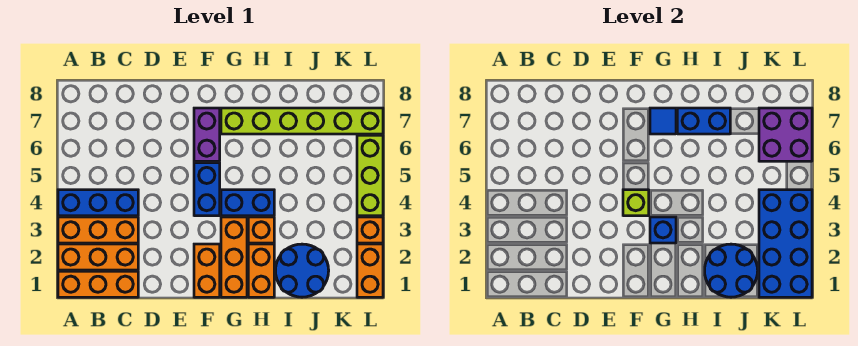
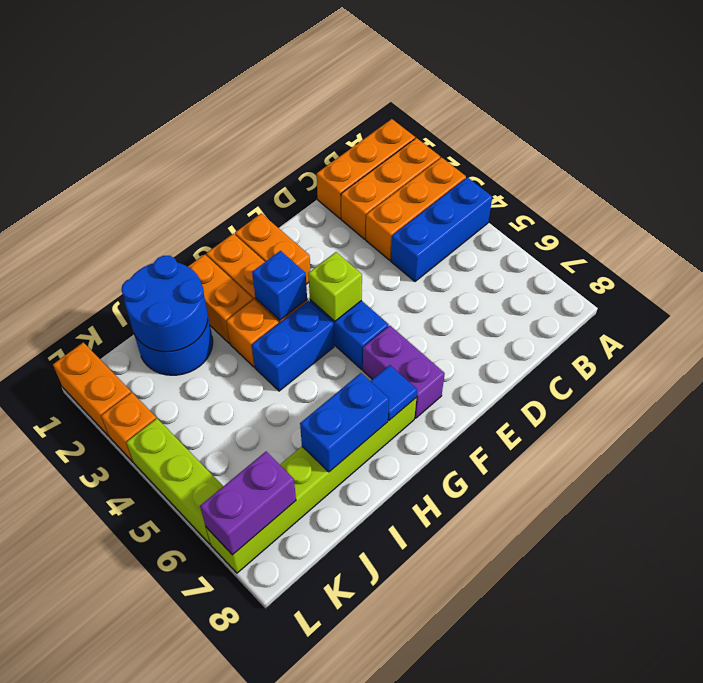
blue brick K1:L4 level 2 -> none
purple brick K6:L7 level 2 -> purple brick K7:L7 level 2

